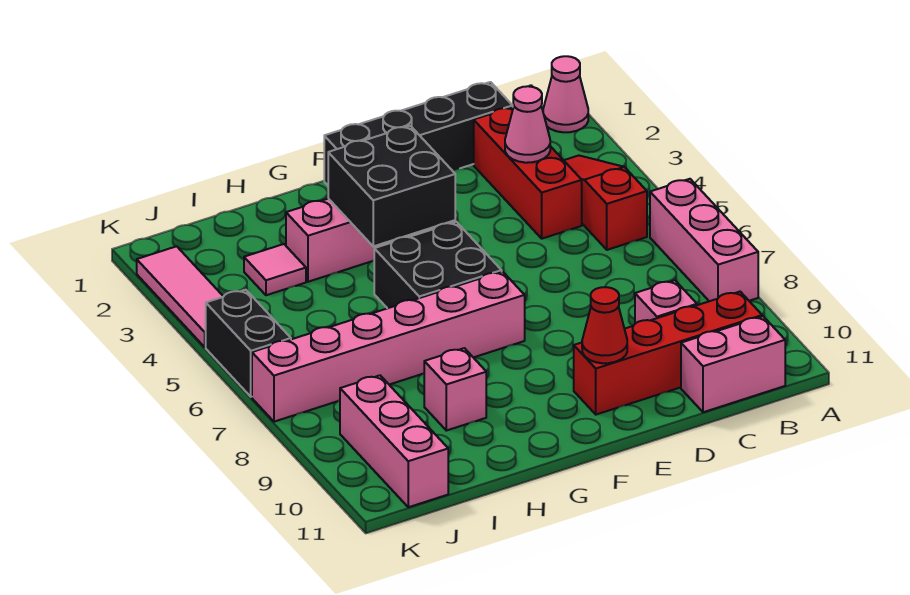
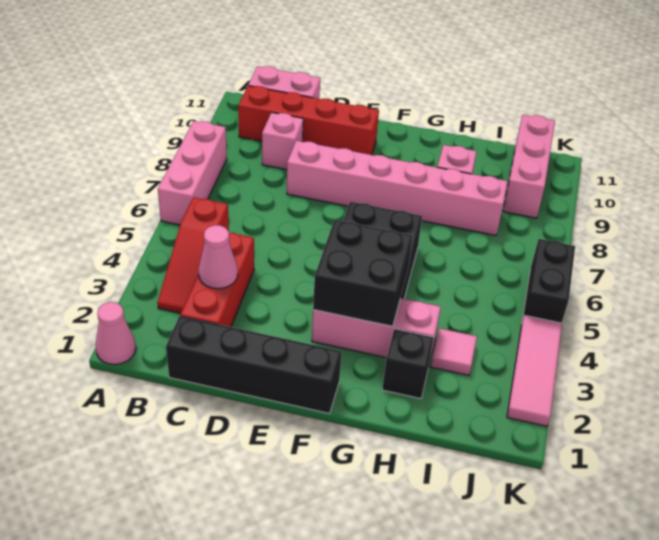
red cone E10 level 2 -> none
pink brick F7:K7 level 1 -> pink brick D8:I8 level 1
none -> black brick H2 level 1

